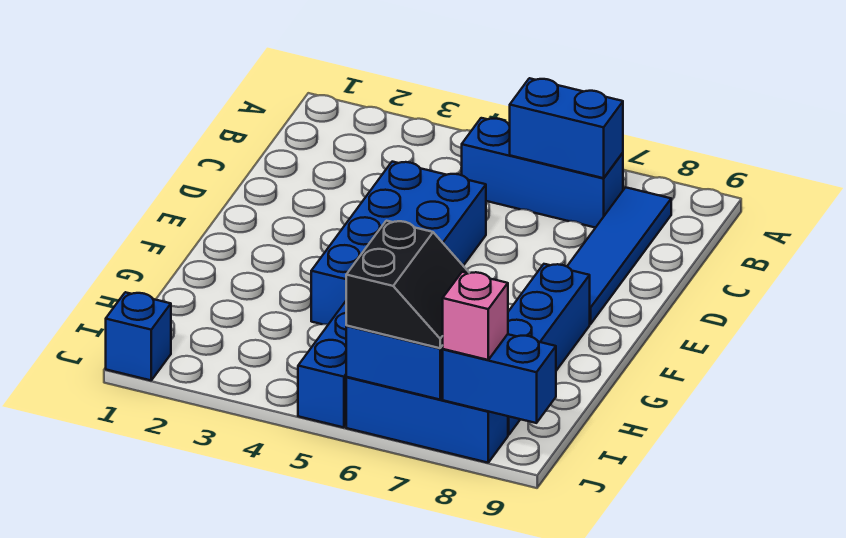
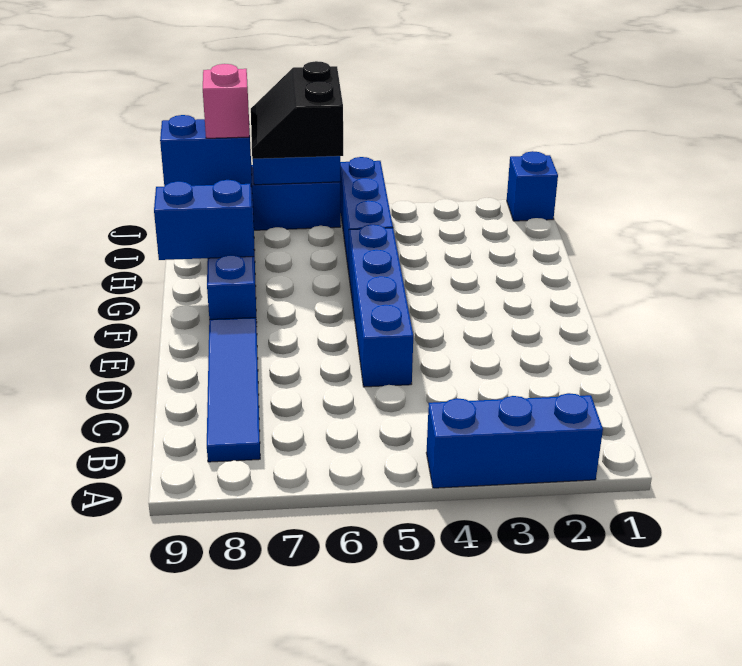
blue brick B5:B7 level 1 -> blue brick A2:A4 level 1
blue brick B6:B7 level 2 -> blue brick G8:G9 level 2
blue brick D4:G5 level 1 -> blue brick D5:G5 level 1

